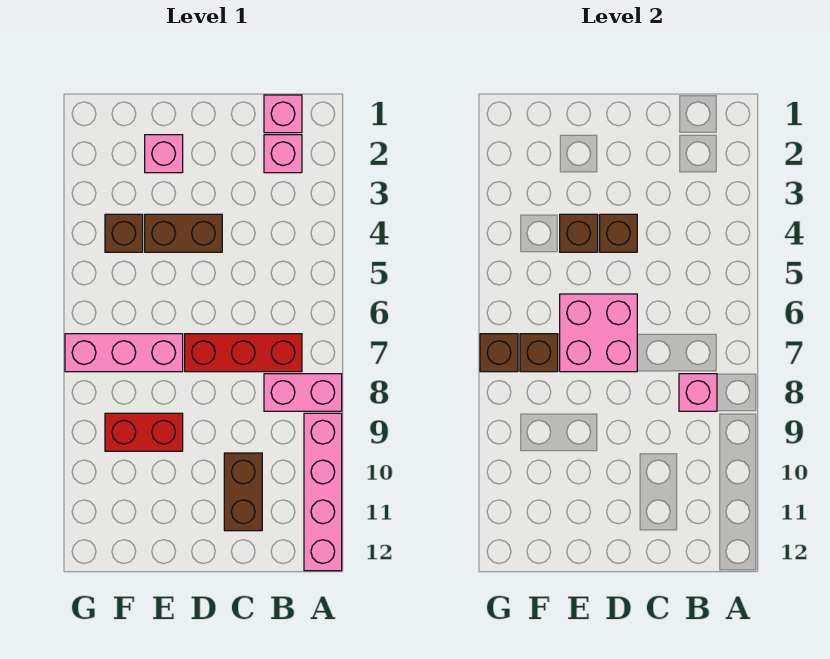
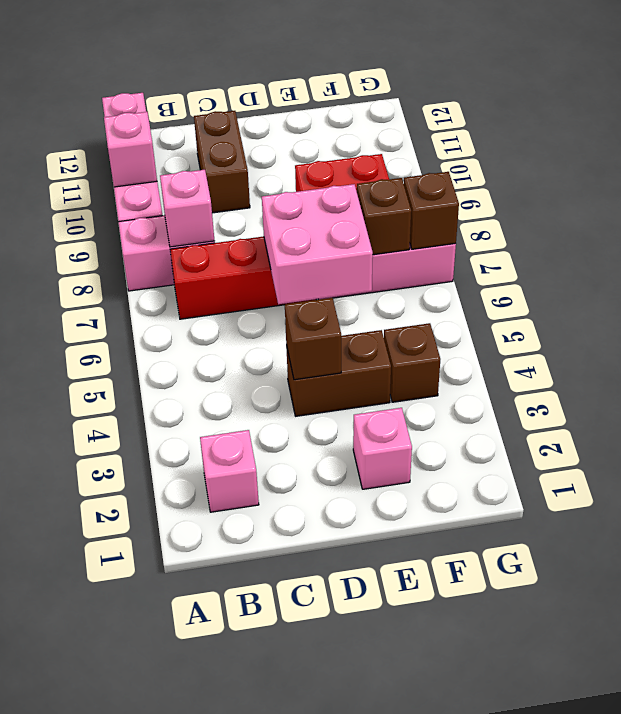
pink brick B1 level 1 -> pink brick A10 level 2
brown brick E4 level 2 -> none

